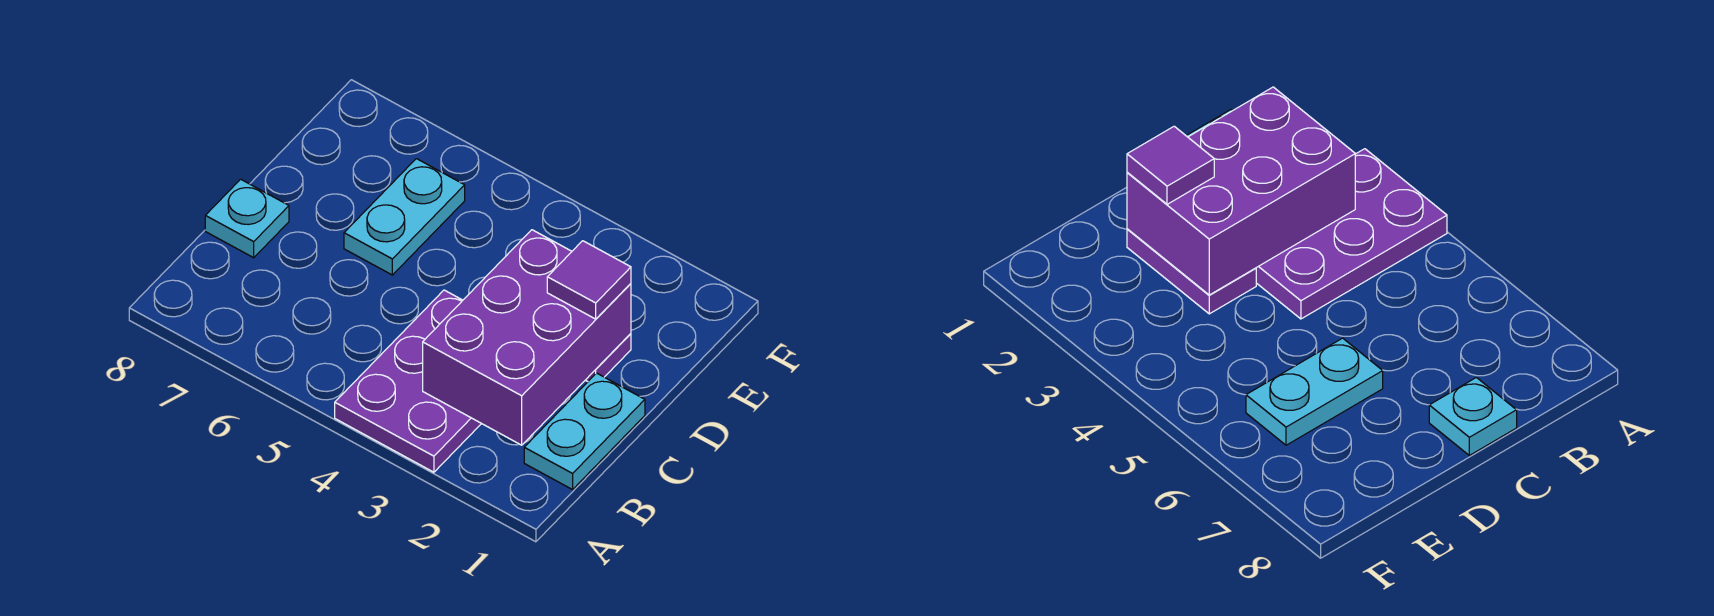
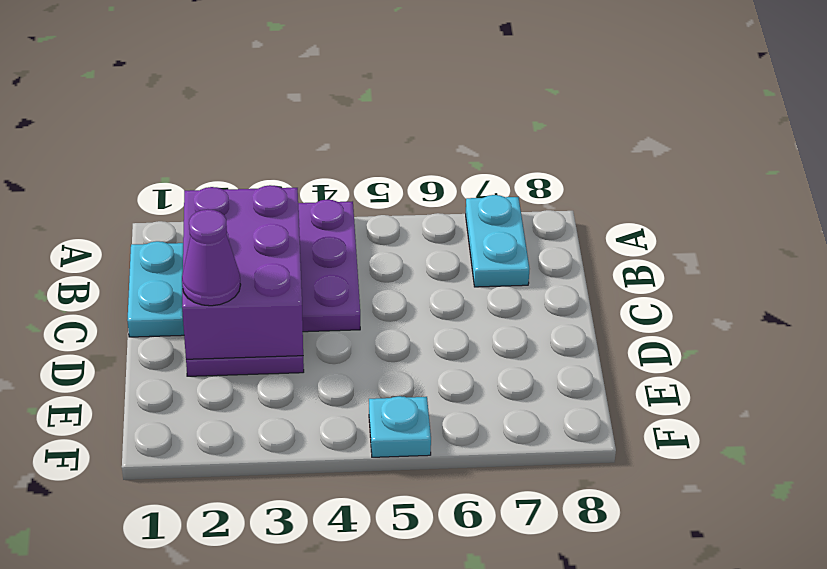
cyan plate C8 level 1 -> cyan plate F5 level 1
purple tile D2 level 3 -> purple cone D2 level 3
cyan plate D6:E6 level 1 -> cyan plate A7:B7 level 1

